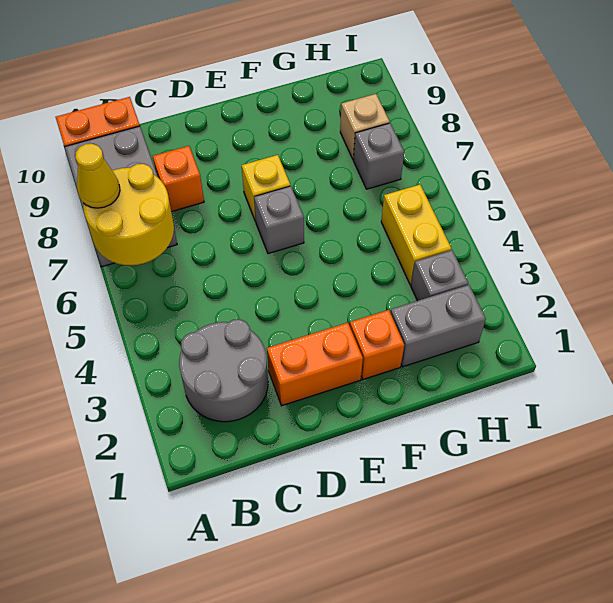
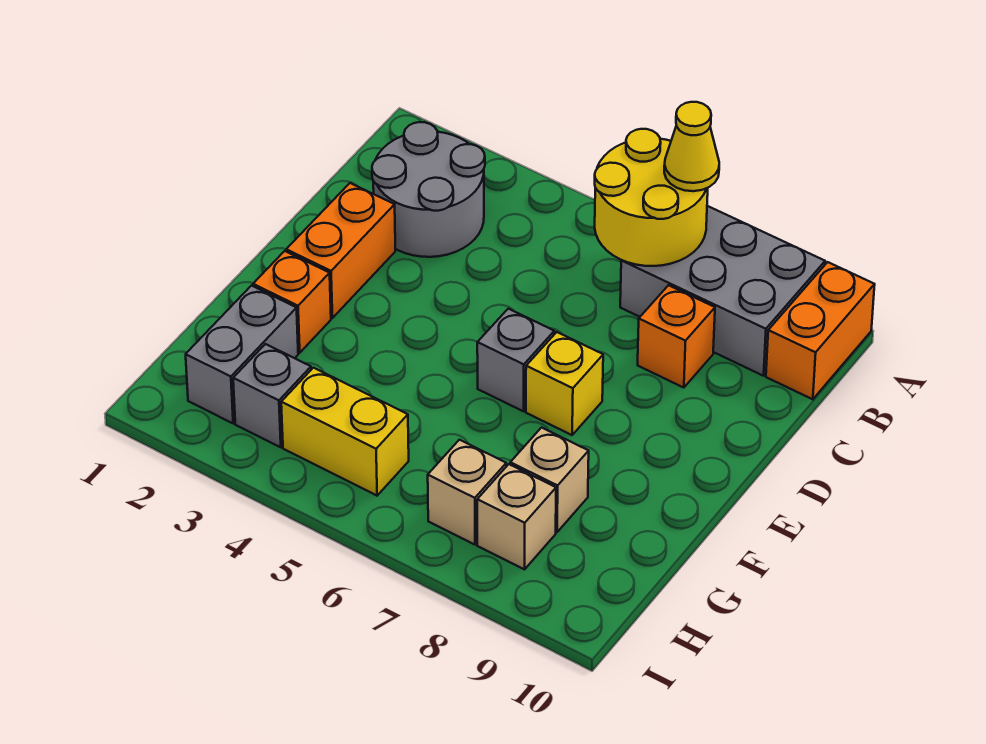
none -> tan brick G8 level 1
grey brick H7 level 1 -> tan brick H7 level 1

